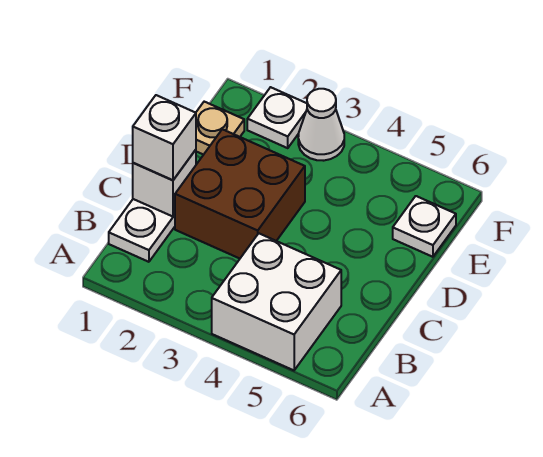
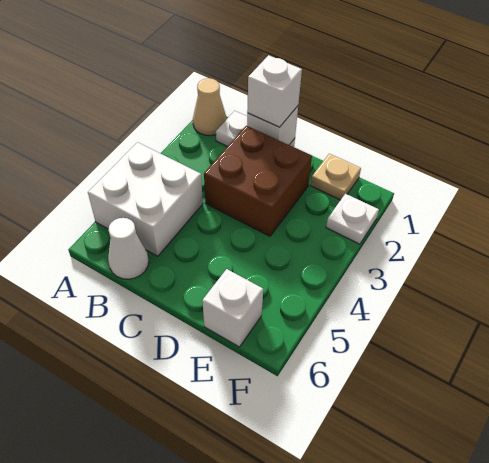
none -> tan cone A1 level 1
white plate E6 level 1 -> white brick E6 level 1
white cone F3 level 1 -> white cone B6 level 1

